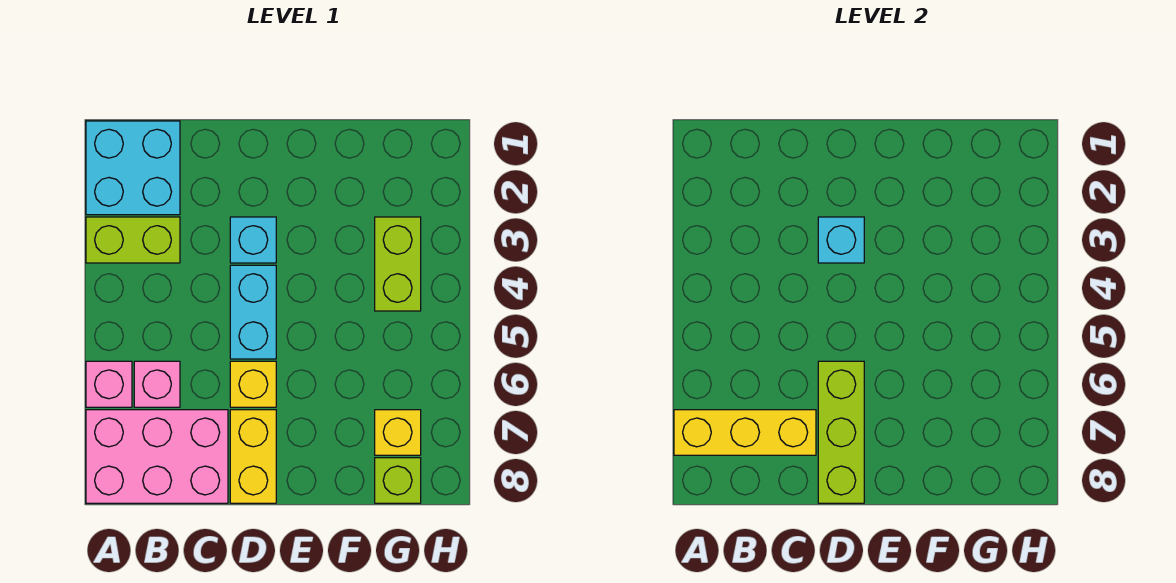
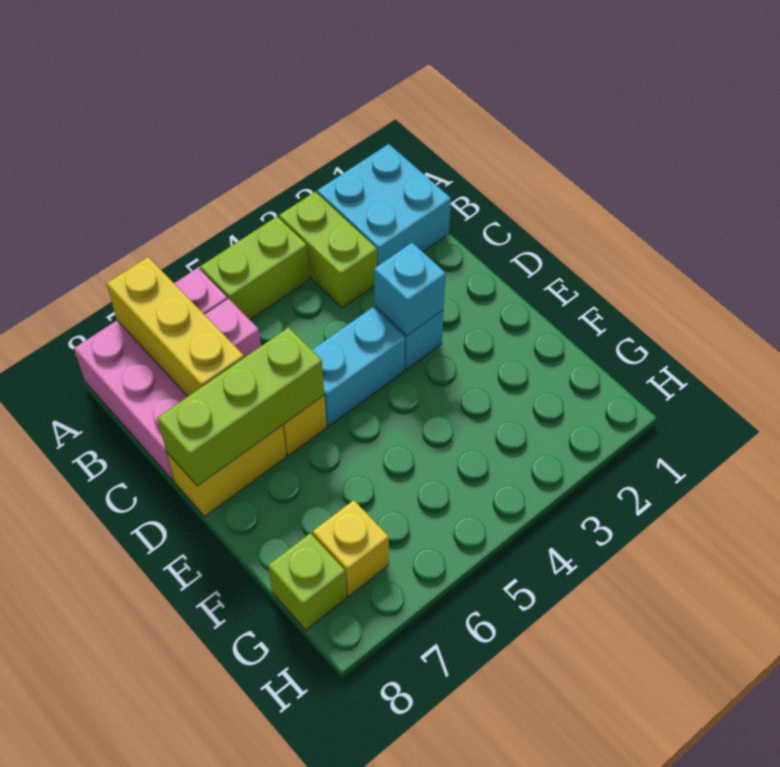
lime brick G3:G4 level 1 -> lime brick A4:A5 level 1

